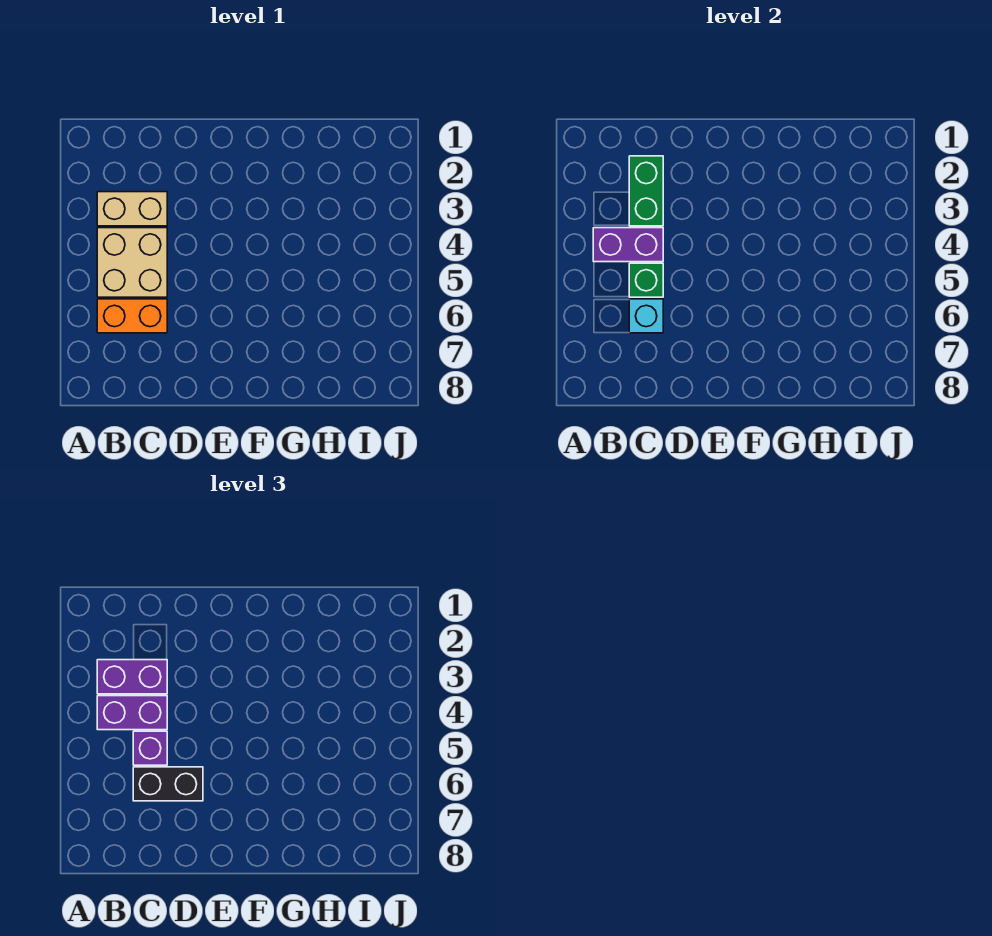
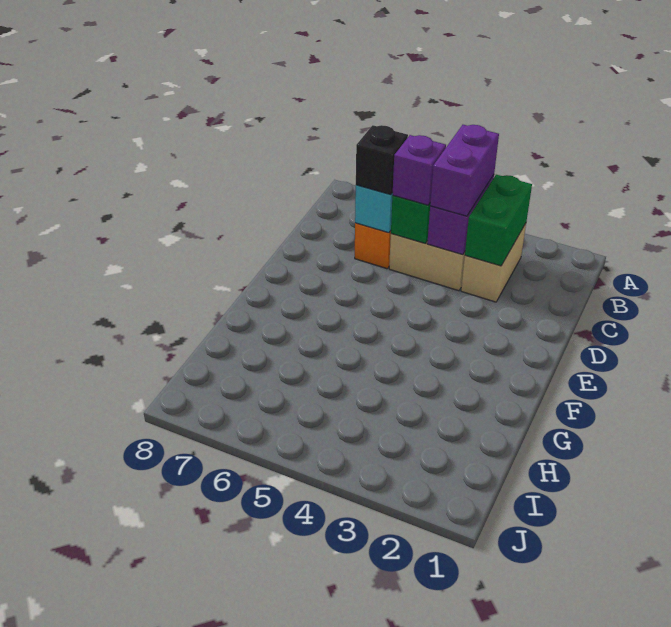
purple brick B3:C3 level 3 -> none
green brick C2:C3 level 2 -> green brick B3:C3 level 2
black brick C6:D6 level 3 -> black brick C6 level 3

